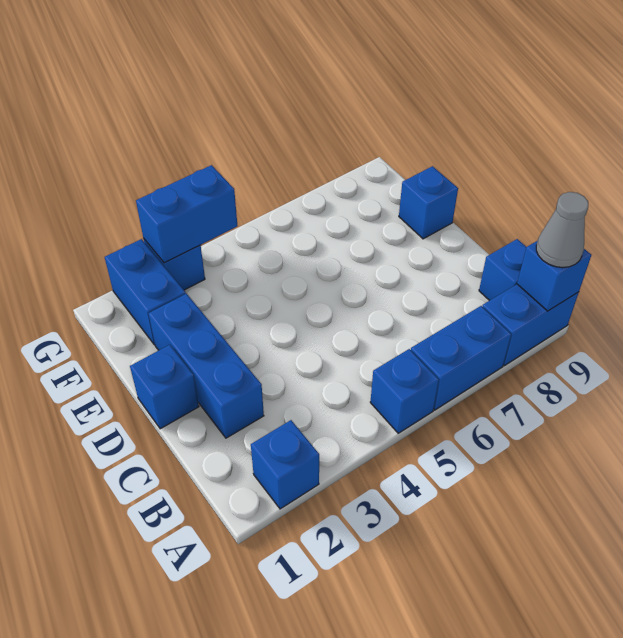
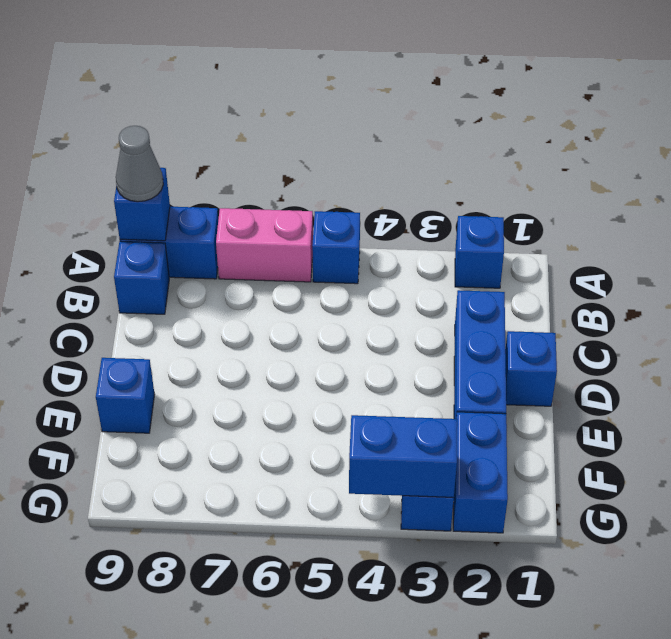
blue brick A6:A7 level 1 -> pink brick A6:A7 level 1

